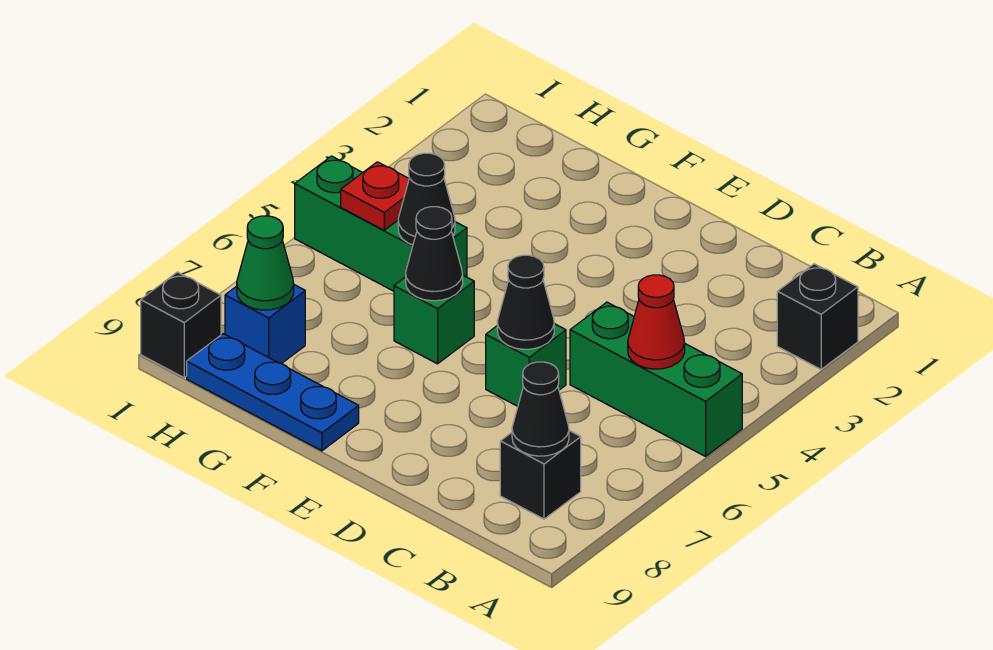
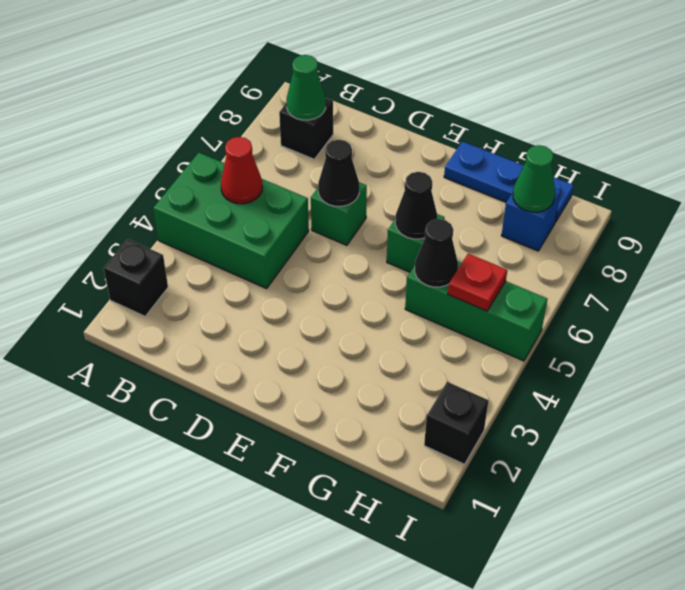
green brick A5:C5 level 1 -> green brick A4:C5 level 1
black cone B8 level 2 -> green cone B8 level 2
black brick I9 level 1 -> black brick I2 level 1

